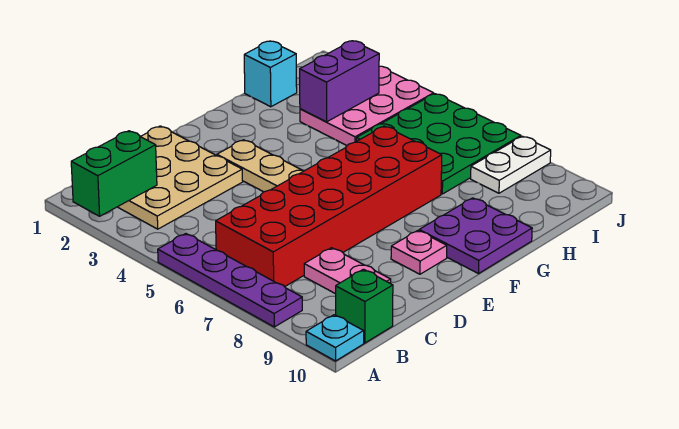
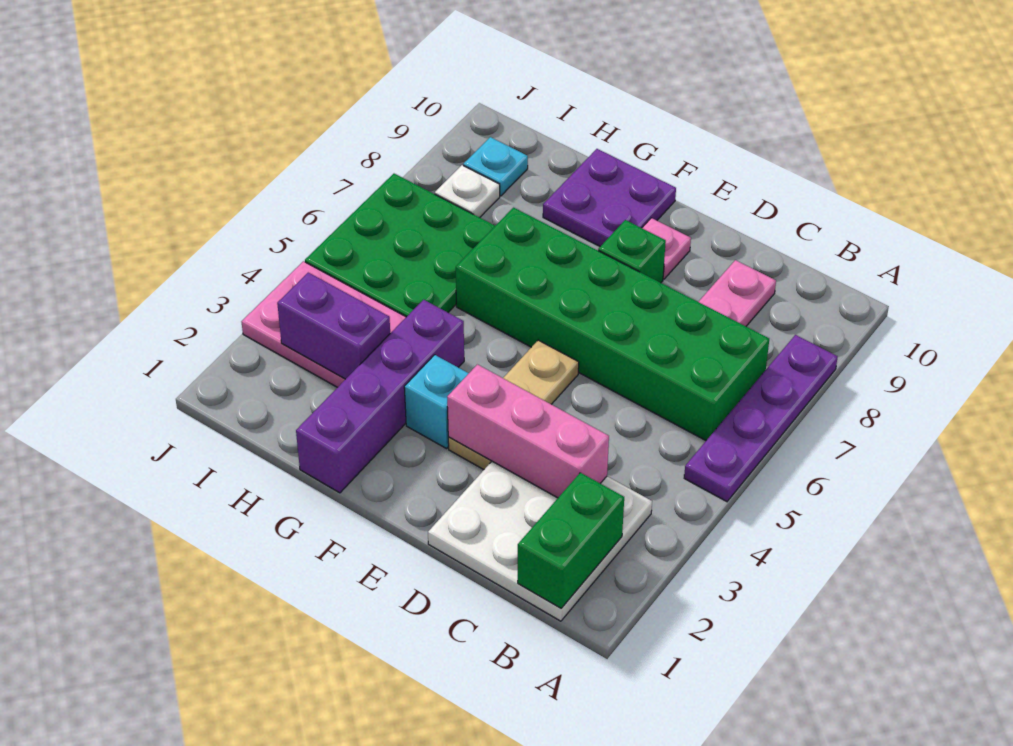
green brick A2:B2 level 2 -> green brick B1:B2 level 2
cyan plate A10 level 1 -> cyan plate I9 level 1
tan plate B1:D3 level 1 -> white plate B1:D3 level 1
red brick B6:G7 level 1 -> green brick B6:G7 level 1
green brick B10 level 1 -> green brick E8 level 1
none -> pink brick C3:E3 level 2
none -> purple brick G1:G4 level 1
cyan brick H1 level 1 -> cyan brick F3 level 1
white plate I8:J8 level 1 -> white plate I8 level 1

